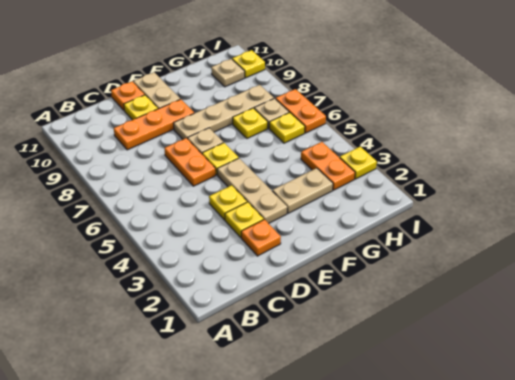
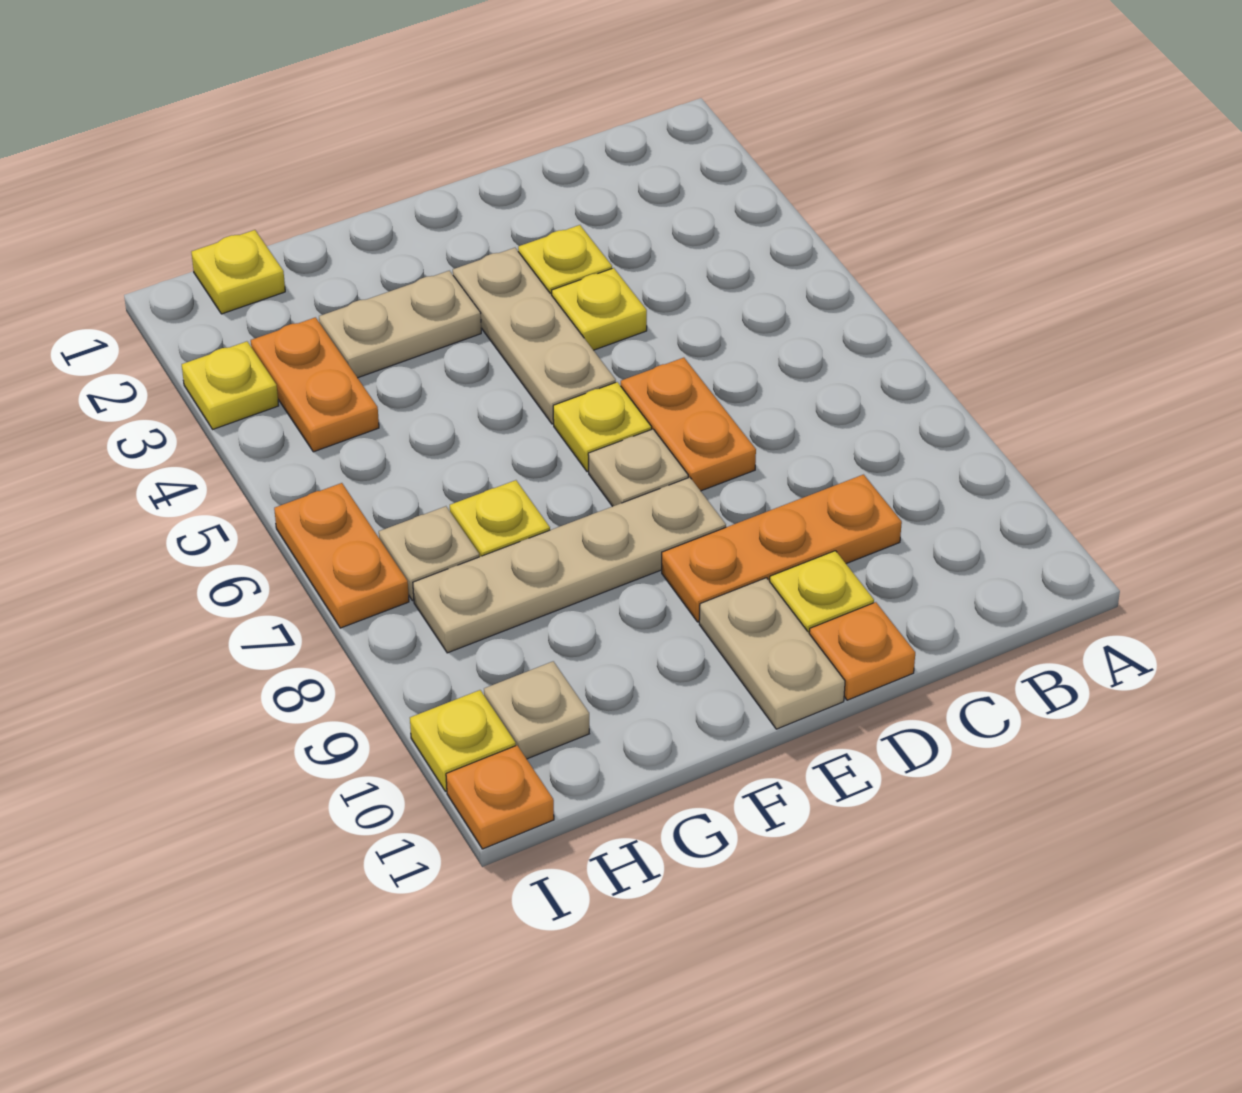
orange plate D2 level 1 -> orange plate I11 level 1
yellow plate H6 level 1 -> yellow plate H1 level 1

